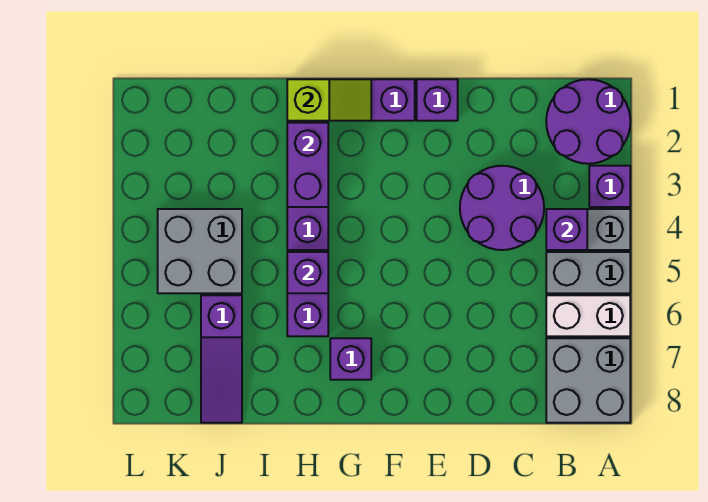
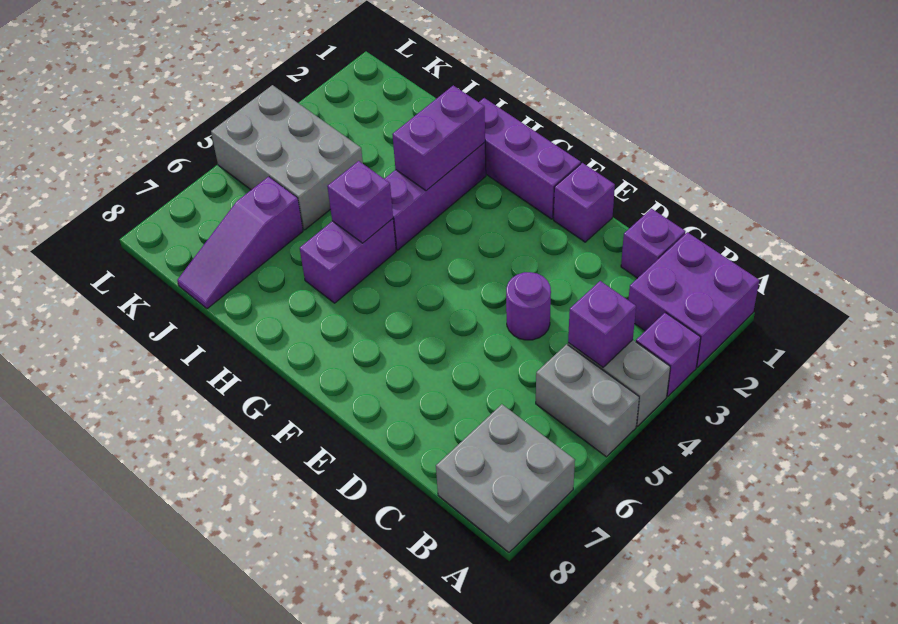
purple round brick A1:B2 level 1 -> purple brick A1:B2 level 1
white brick A6:B6 level 1 -> none
purple round brick C3:D4 level 1 -> purple round brick D4 level 1
lime slope G1:H1 level 2 top H -> none
purple brick G7 level 1 -> purple brick C1 level 1
grey brick J4:K5 level 1 -> grey brick J4:L5 level 1

